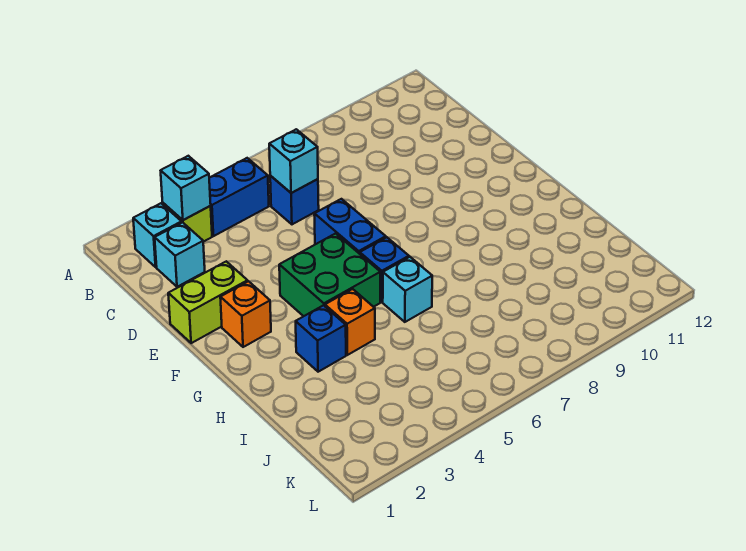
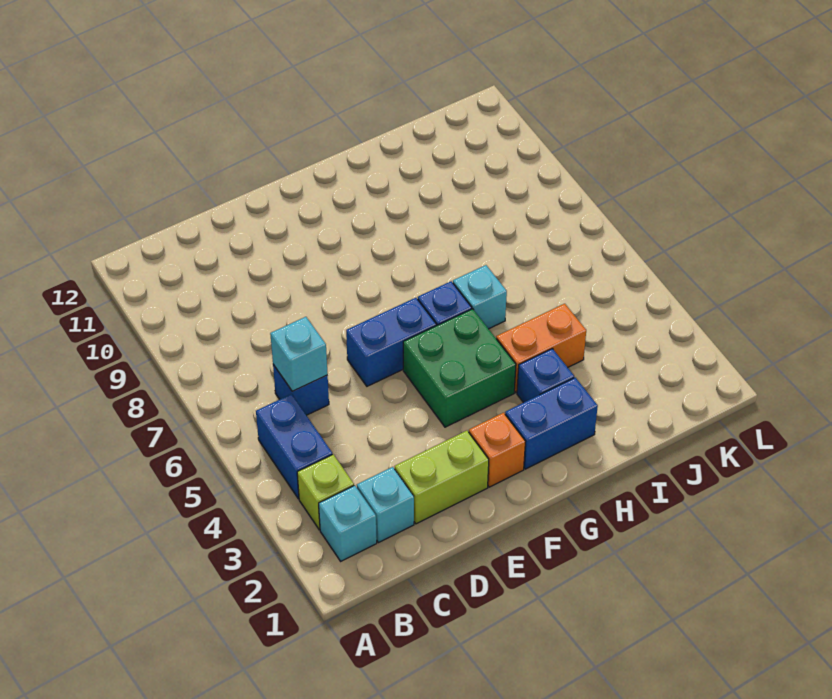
cyan brick B3 level 2 -> none
lime brick E1:E2 level 1 -> lime brick D2:E2 level 1
none -> blue brick G2:H2 level 1
orange brick H4 level 1 -> orange brick H4:I4 level 1

